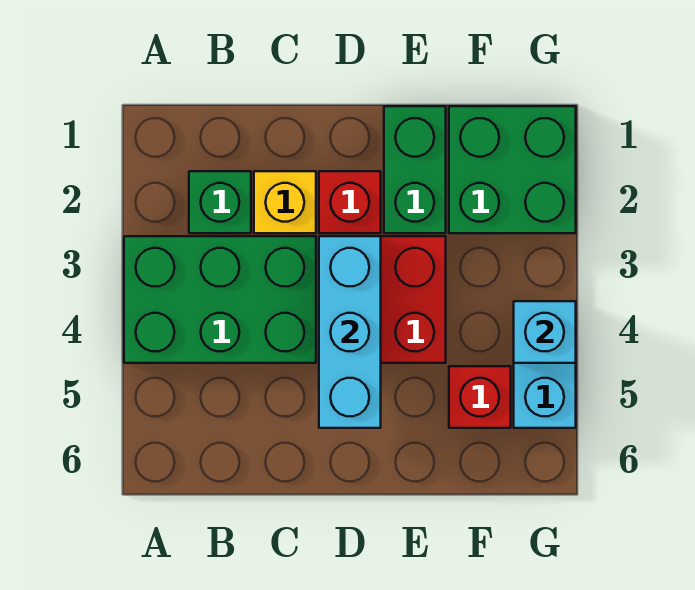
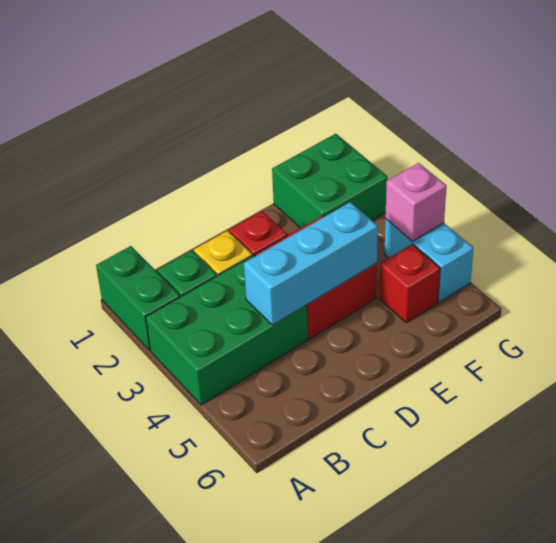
cyan brick D3:D5 level 2 -> cyan brick C4:E4 level 2
green brick E1:E2 level 1 -> green brick A1:A2 level 1
cyan brick G4 level 2 -> pink brick G4 level 2

